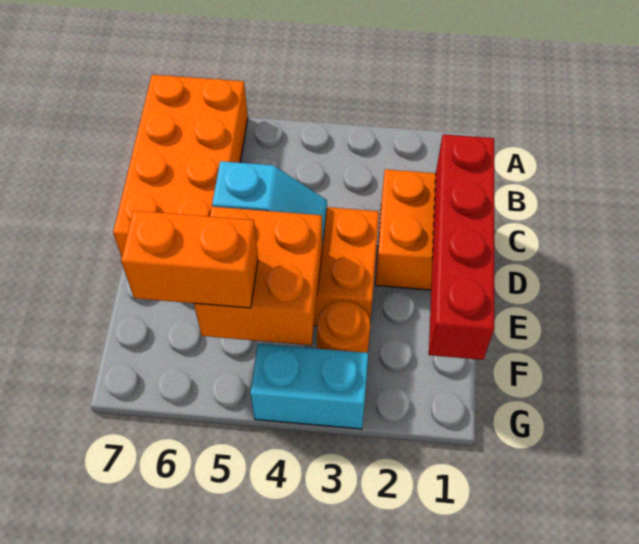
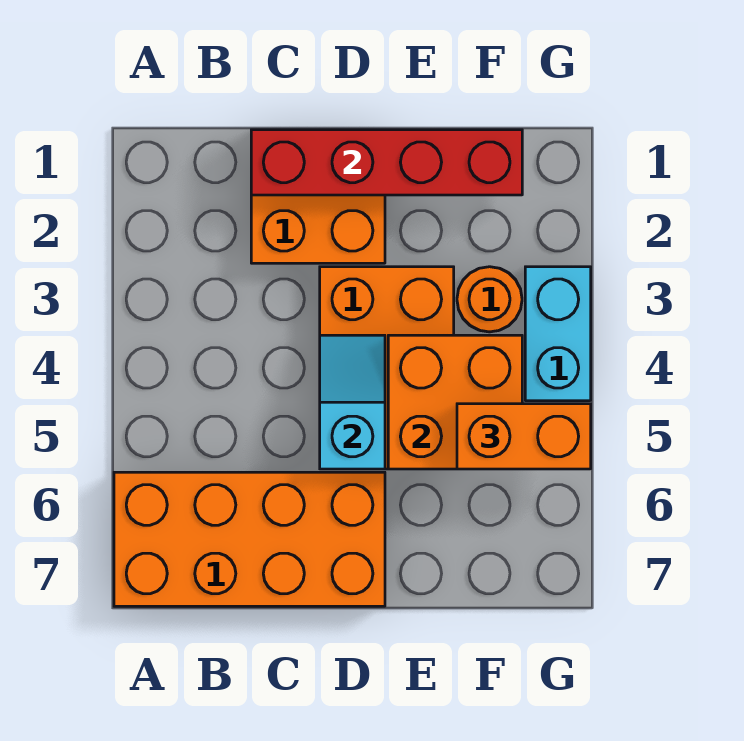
orange brick F5:F6 level 3 -> orange brick F5:G5 level 3

